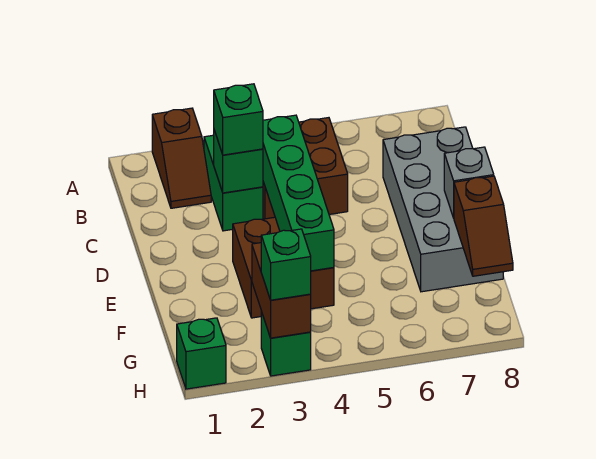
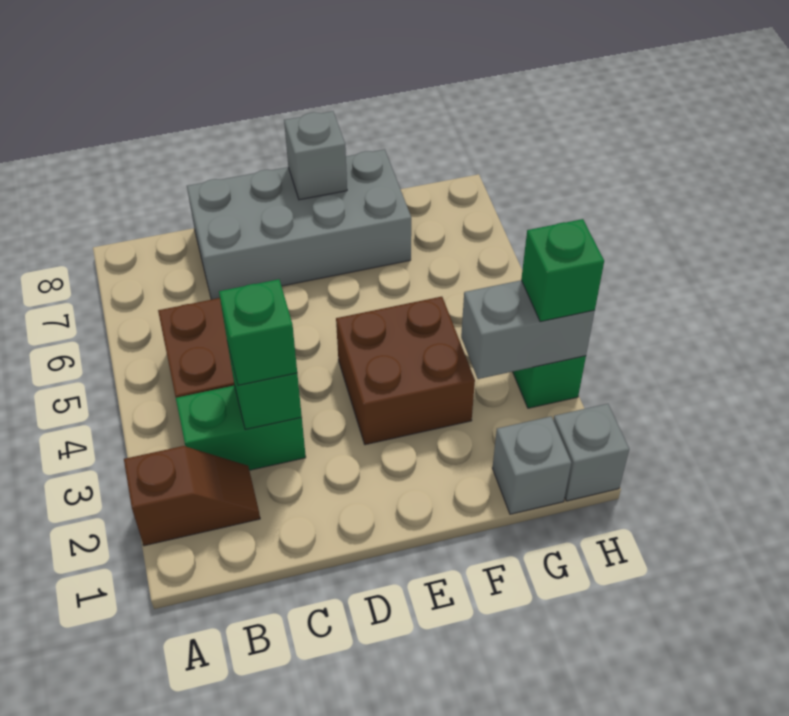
green brick C4:F4 level 2 -> none
brown slope F8:G8 level 2 top F -> none
none -> grey brick G1 level 1
brown brick G3:H3 level 2 -> grey brick G3:H3 level 2
green brick H1 level 1 -> grey brick H1 level 1

